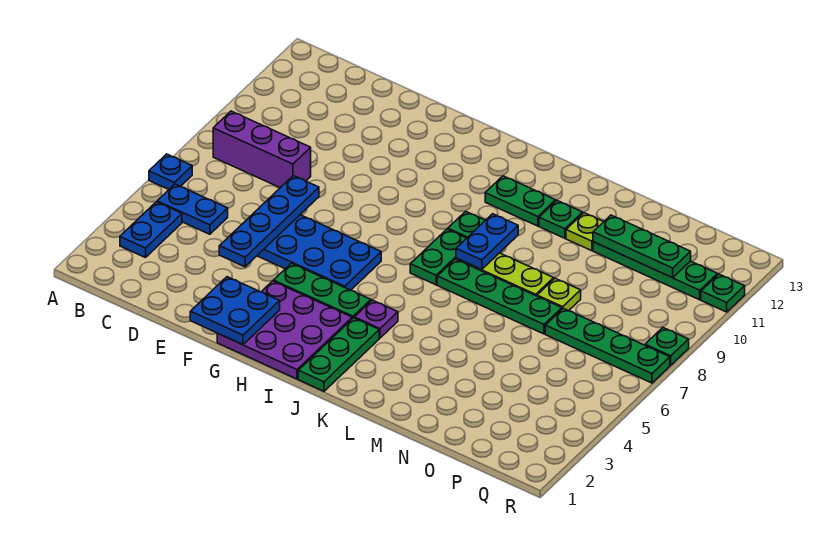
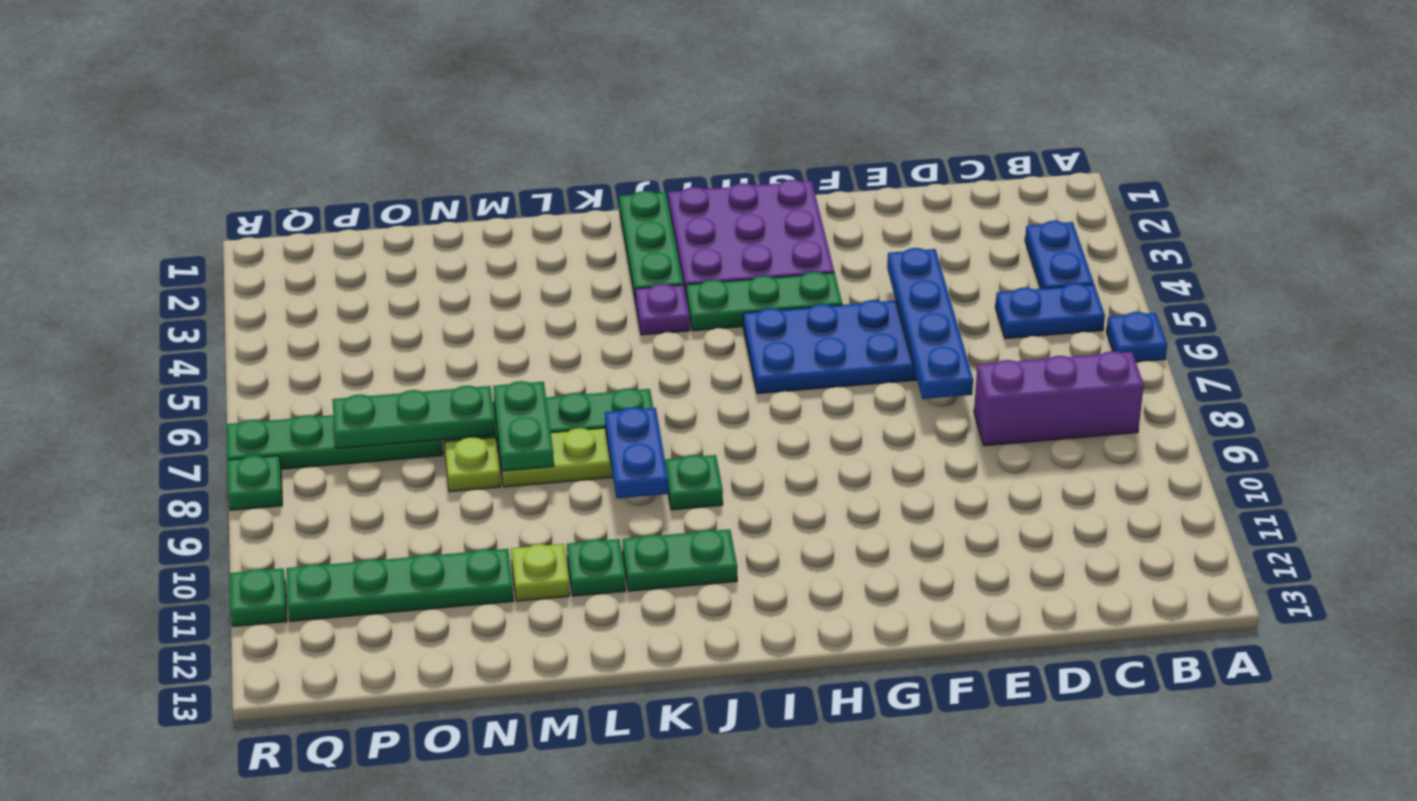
blue plate F1:G2 level 2 -> none
green plate J7:J8 level 1 -> green plate M7:M8 level 2
green plate N11:P11 level 2 -> green plate N7:P7 level 2

